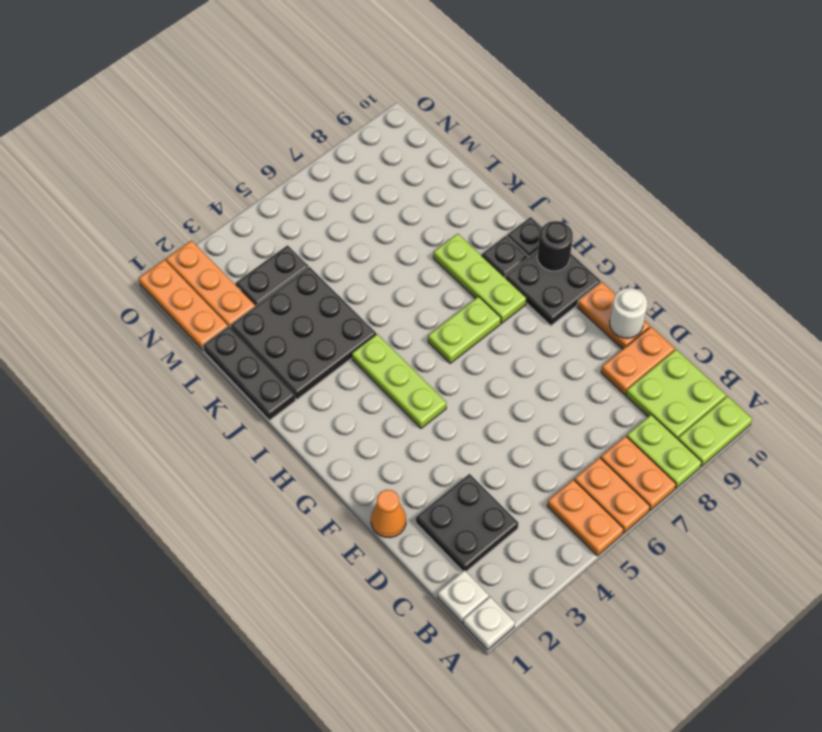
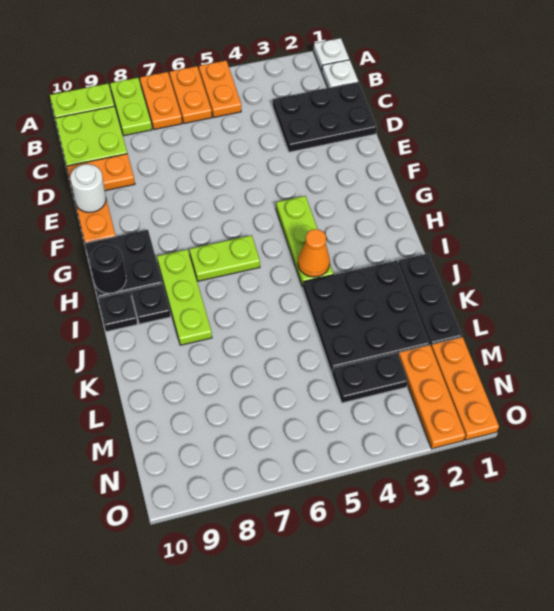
black plate C2:D3 level 1 -> black plate C1:D3 level 1
orange cone E1 level 1 -> orange cone I4 level 2

